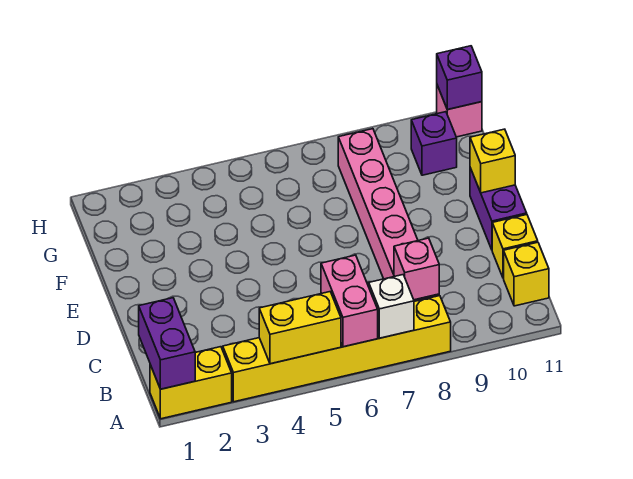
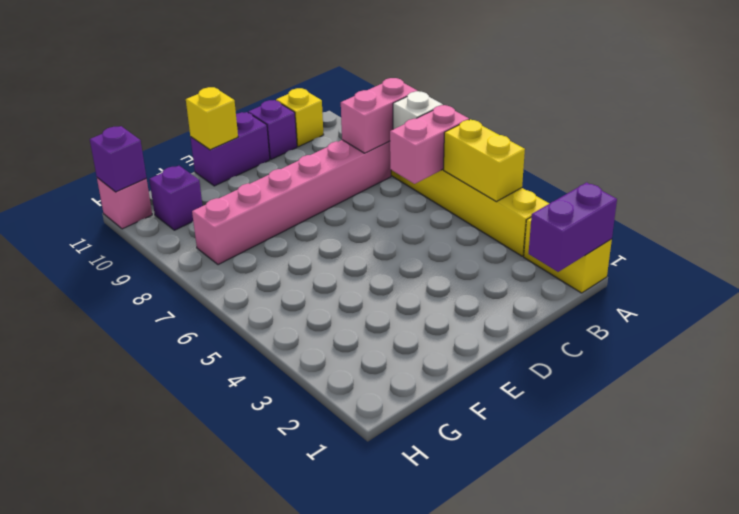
pink brick B8 level 2 -> pink brick A8:B8 level 2
yellow brick C11 level 1 -> purple brick C11 level 1

